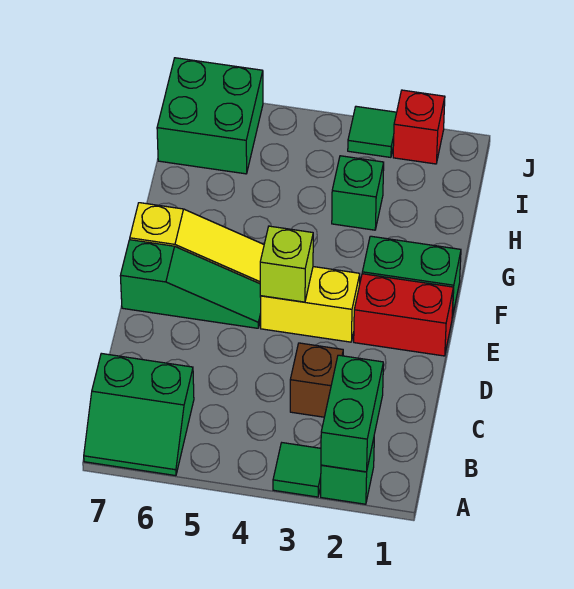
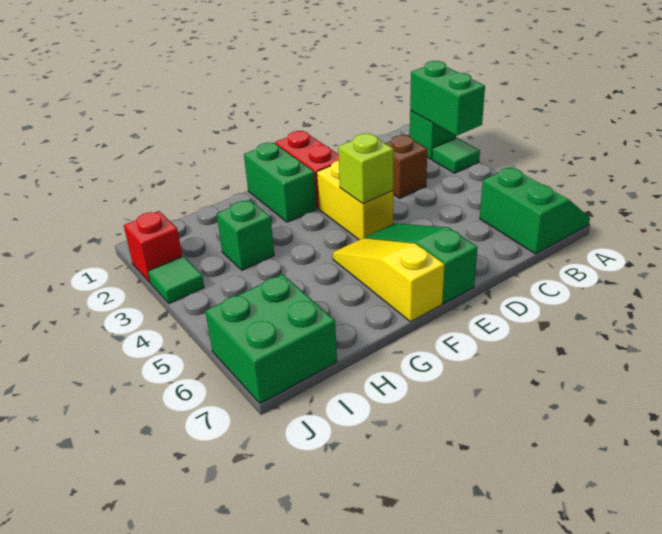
green brick A2:B2 level 2 -> green brick A2:A3 level 2

